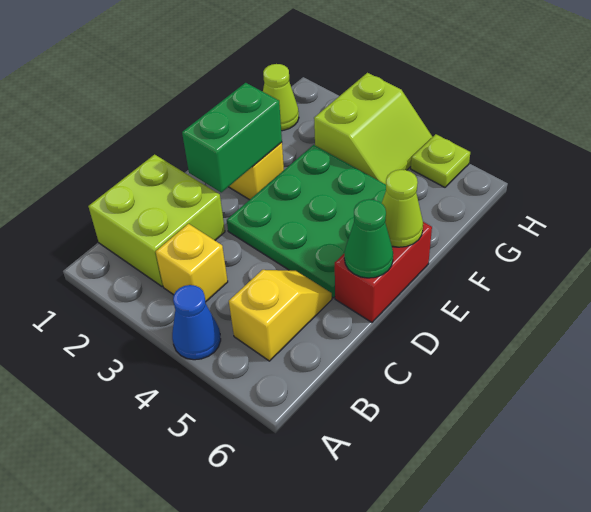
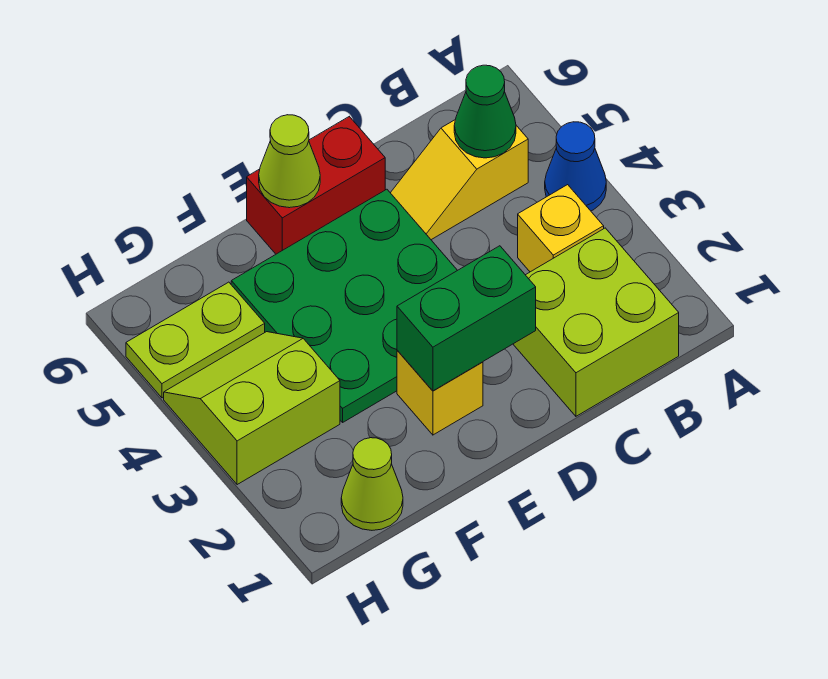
green cone D6 level 2 -> green cone B5 level 2
lime plate H5 level 1 -> lime plate G5:H5 level 1

